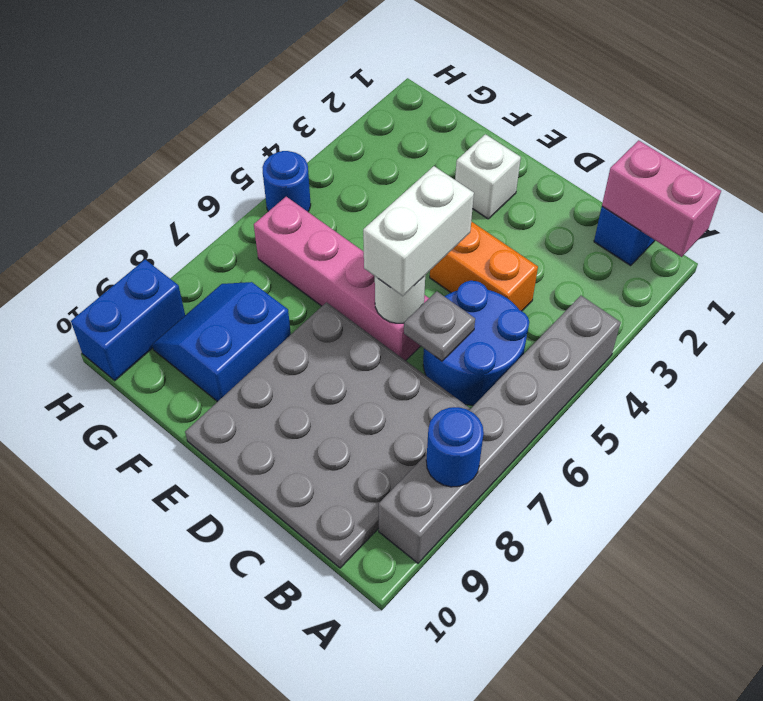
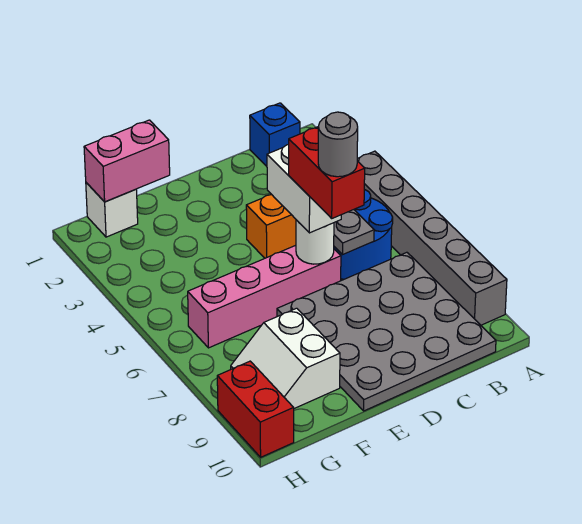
pink brick A1:B1 level 2 -> pink brick F1:G1 level 2
blue round brick A8 level 2 -> none
none -> red brick D6:D7 level 4
none -> grey round brick D7 level 5
white brick E2 level 1 -> white brick G1 level 1
blue slope F8:G9 level 1 top F -> white slope F8:G9 level 1 top F
blue round brick H5 level 1 -> none
blue brick H9:H10 level 1 -> red brick H9:H10 level 1

